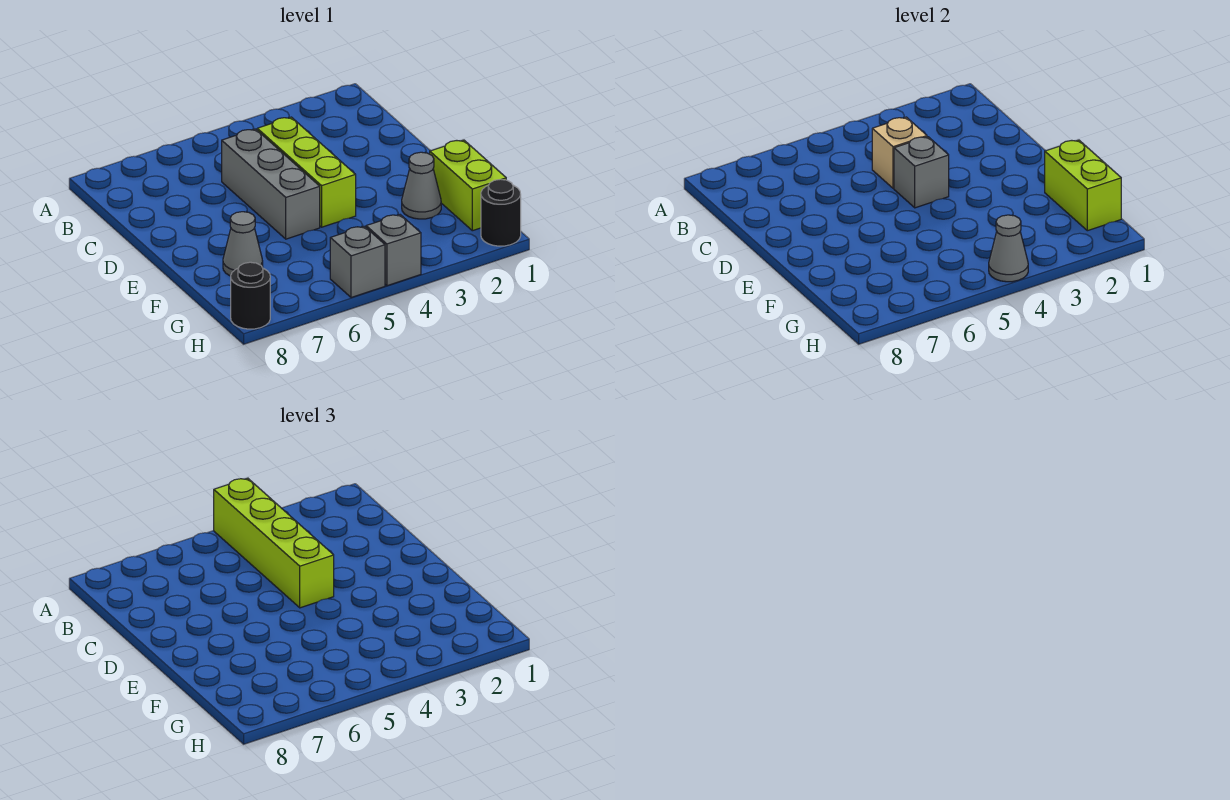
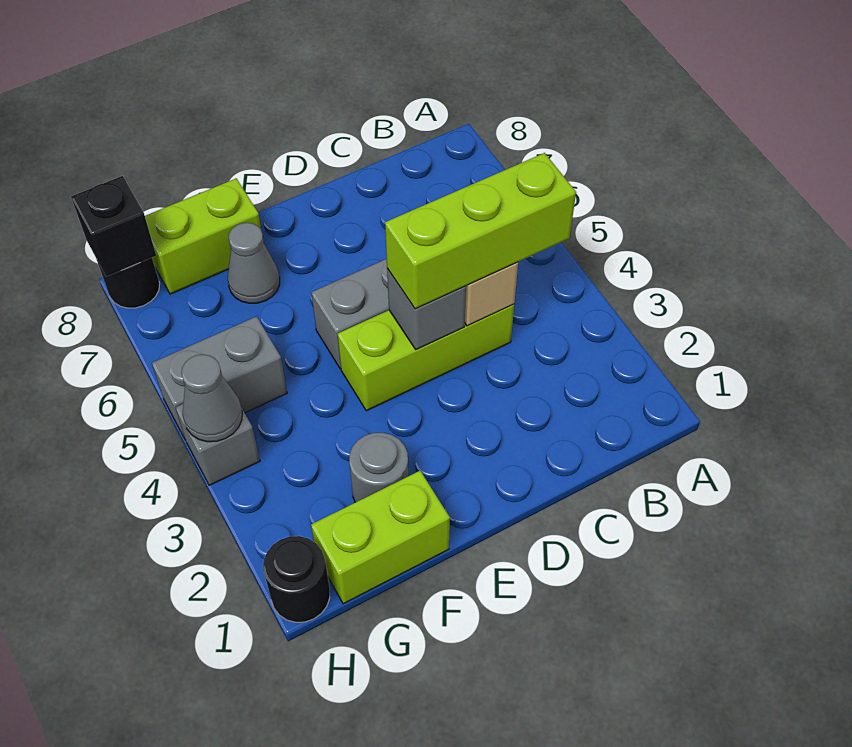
lime brick A4:D4 level 3 -> lime brick B4:D4 level 3
lime brick F1:G1 level 2 -> lime brick F8:G8 level 1
grey cone F2 level 1 -> grey round brick F2 level 1
grey brick H5 level 1 -> grey brick G5:H5 level 1
none -> black brick H8 level 2

